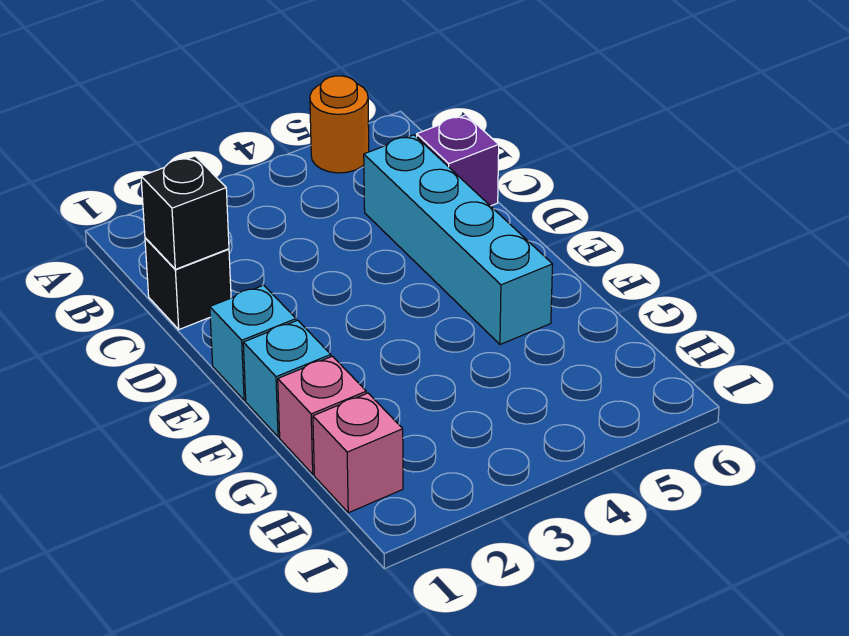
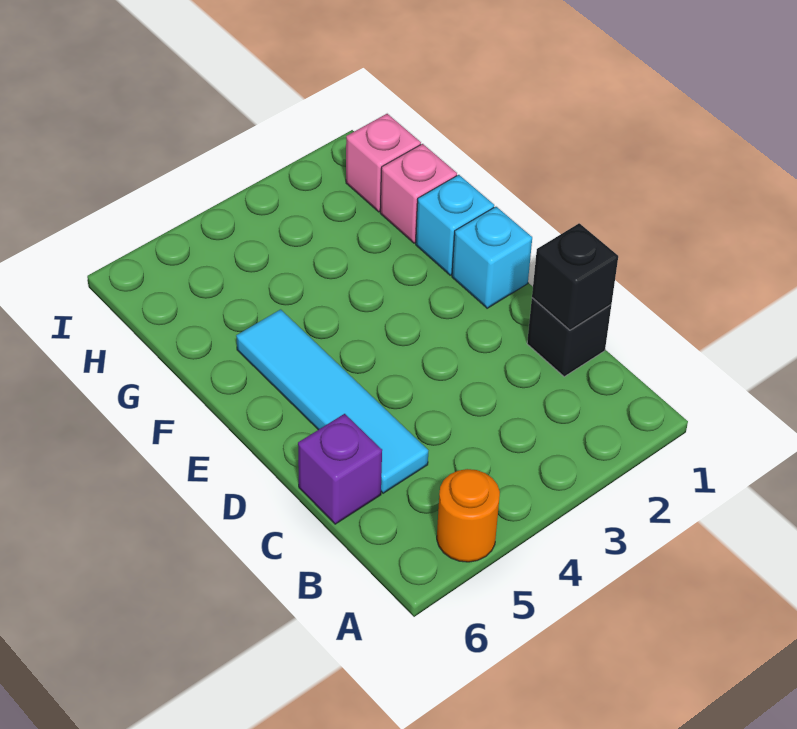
cyan brick C5:F5 level 1 -> cyan tile C5:F5 level 1

